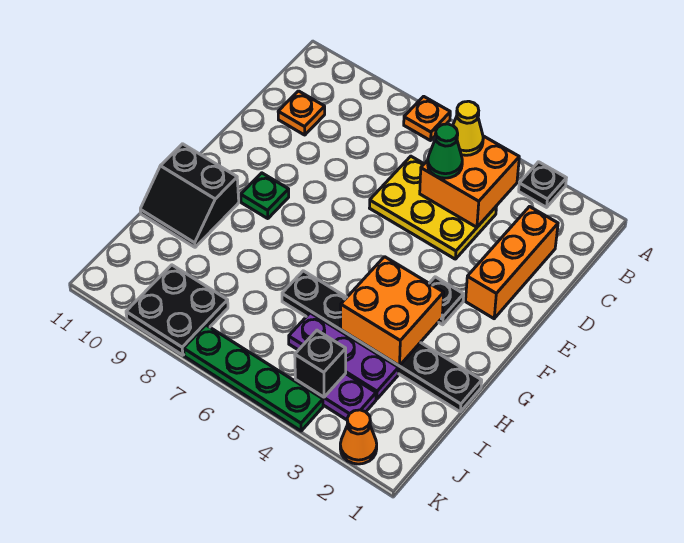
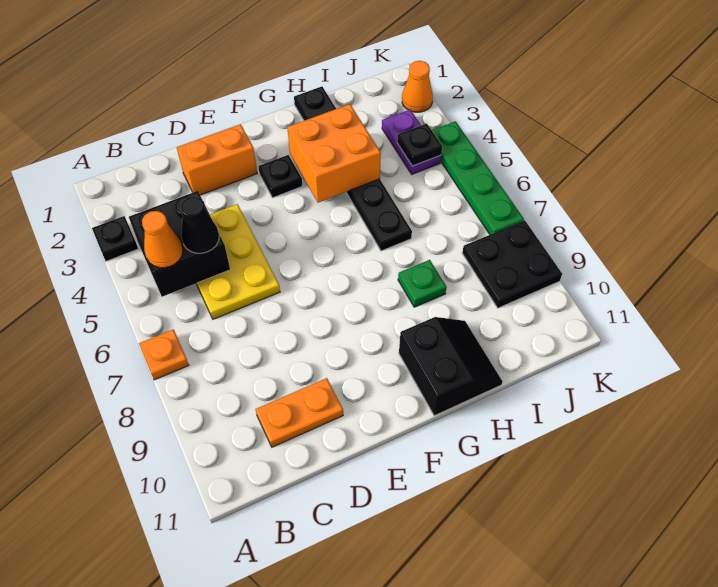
orange brick B4:C5 level 2 -> black brick B4:C5 level 2
yellow cone B5 level 3 -> orange cone B5 level 3
orange brick C2:E2 level 1 -> orange brick D2:E2 level 1
green cone C5 level 3 -> black cone C5 level 3
orange plate C10 level 1 -> orange plate C10:D10 level 1
green plate F9 level 1 -> green plate H8 level 1
purple plate I3:I5 level 1 -> none
black brick J4 level 2 -> black plate J4 level 2

